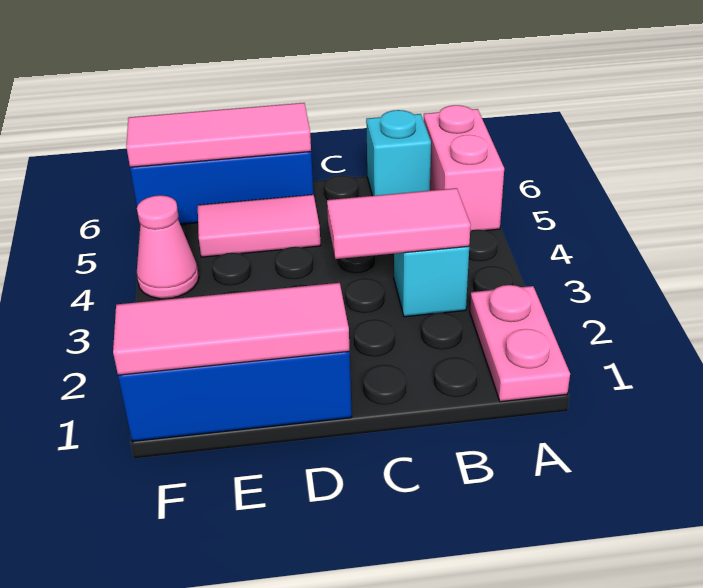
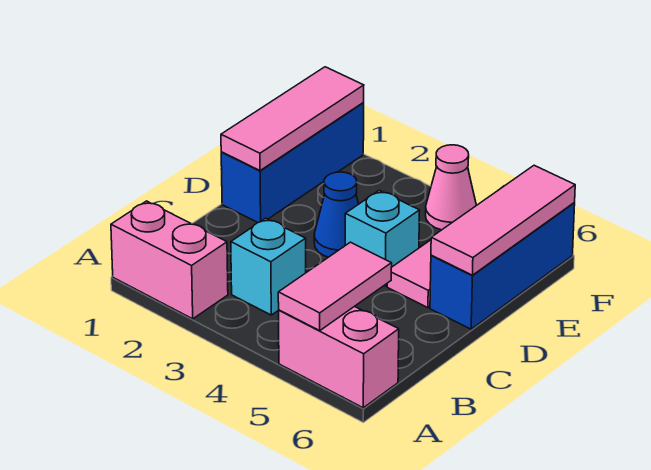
pink plate A1:A2 level 1 -> pink brick A1:A2 level 1
pink tile B3:C3 level 2 -> pink tile A5:B5 level 2
cyan brick B6 level 1 -> cyan brick D4 level 1
none -> blue cone D3 level 1

